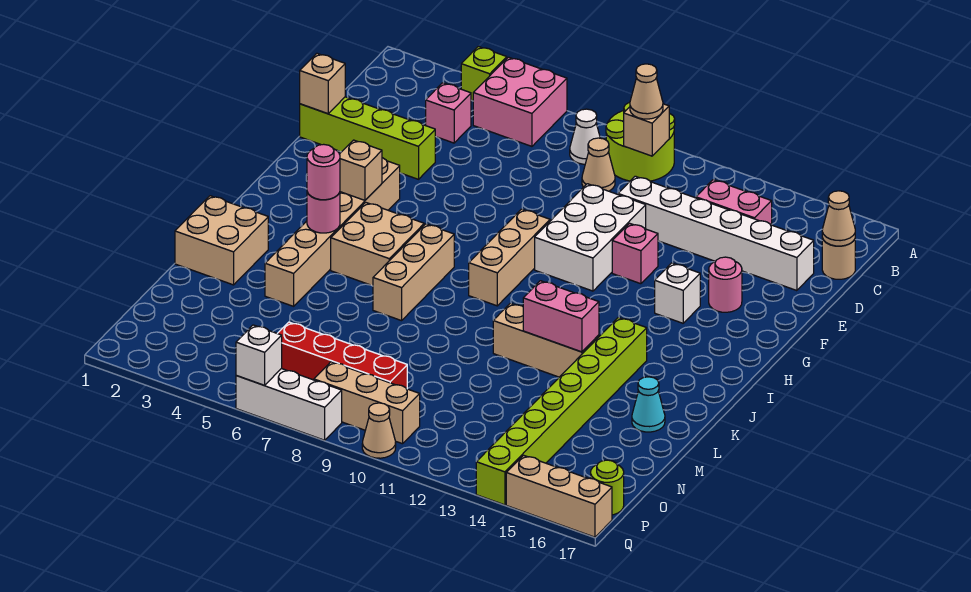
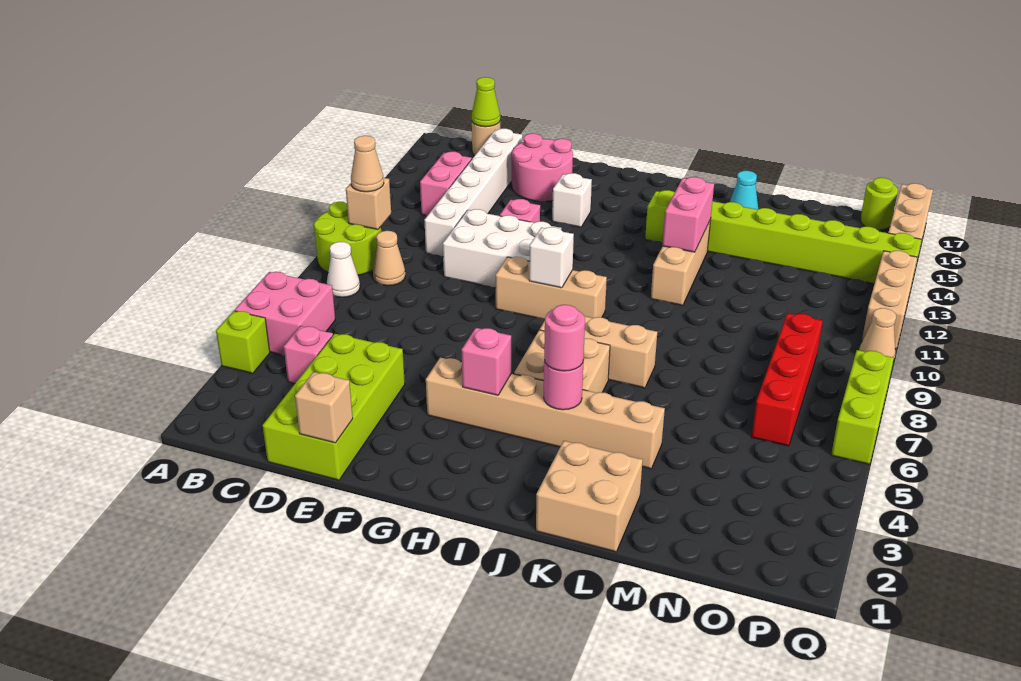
tan cone C17 level 2 -> lime cone C17 level 2
lime brick E1:E4 level 1 -> lime brick D1:E4 level 1
pink round brick F15 level 1 -> pink round brick E15:F16 level 1
tan brick H4 level 2 -> pink brick H4 level 2
tan brick P8:P10 level 1 -> tan brick Q11:Q13 level 1
white brick Q6:Q8 level 1 -> lime brick Q6:Q8 level 1
white brick Q6 level 2 -> white brick H9 level 2

